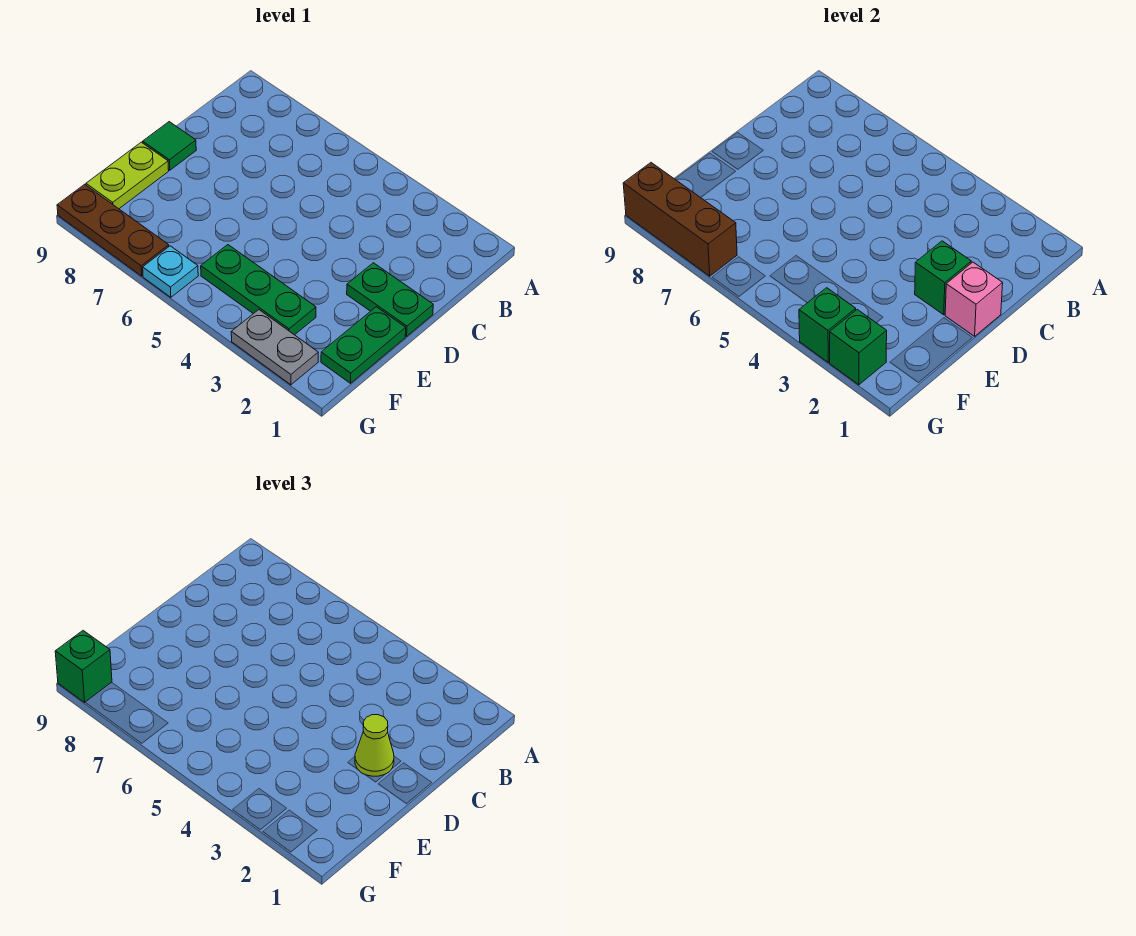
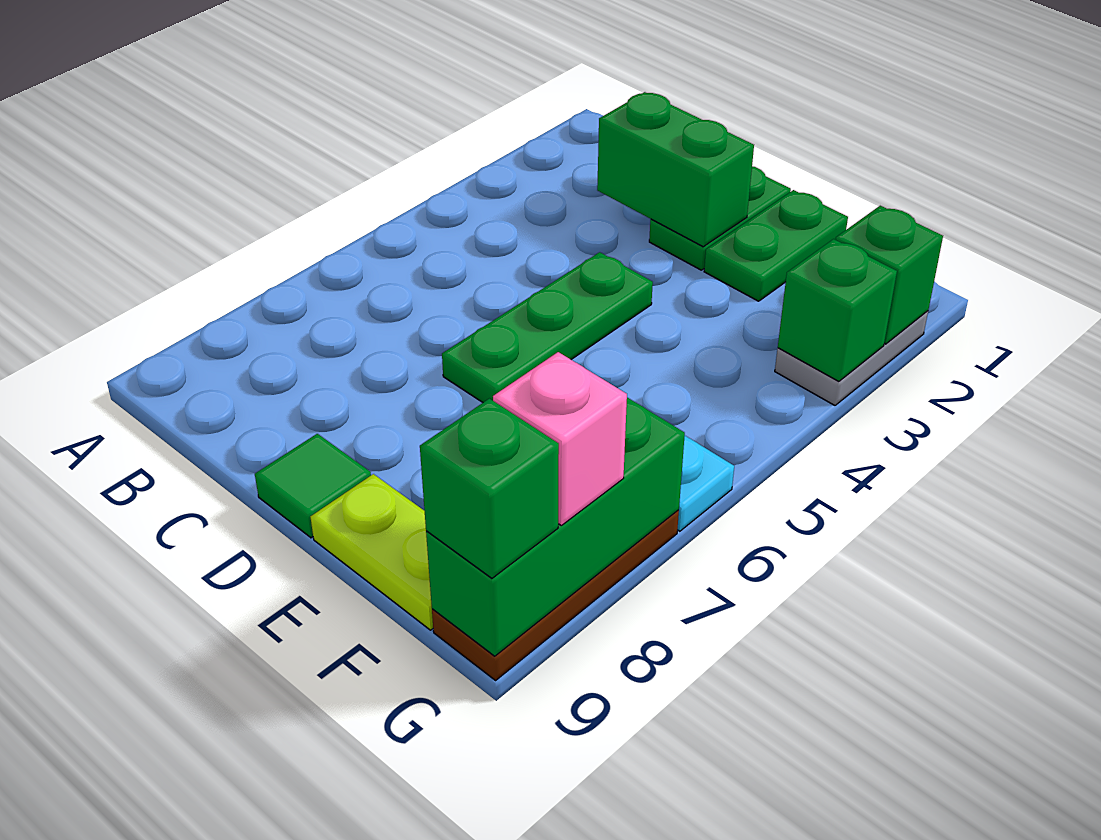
pink brick D1 level 2 -> pink brick G8 level 3
green brick D2 level 2 -> green brick C2:D2 level 2
lime cone D2 level 3 -> none
green plate E1:F1 level 1 -> green plate E1:E2 level 1
green plate F3:F5 level 1 -> green plate D4:D6 level 1
brown brick G7:G9 level 2 -> green brick G7:G9 level 2

